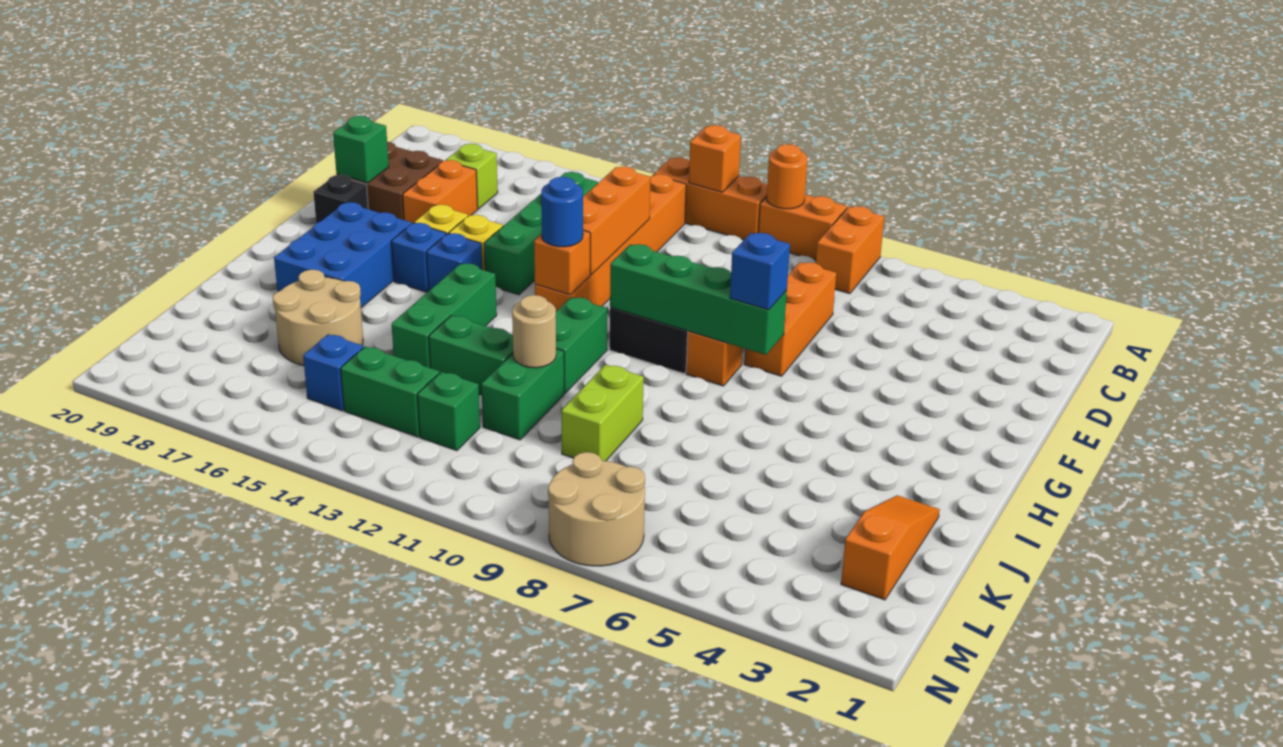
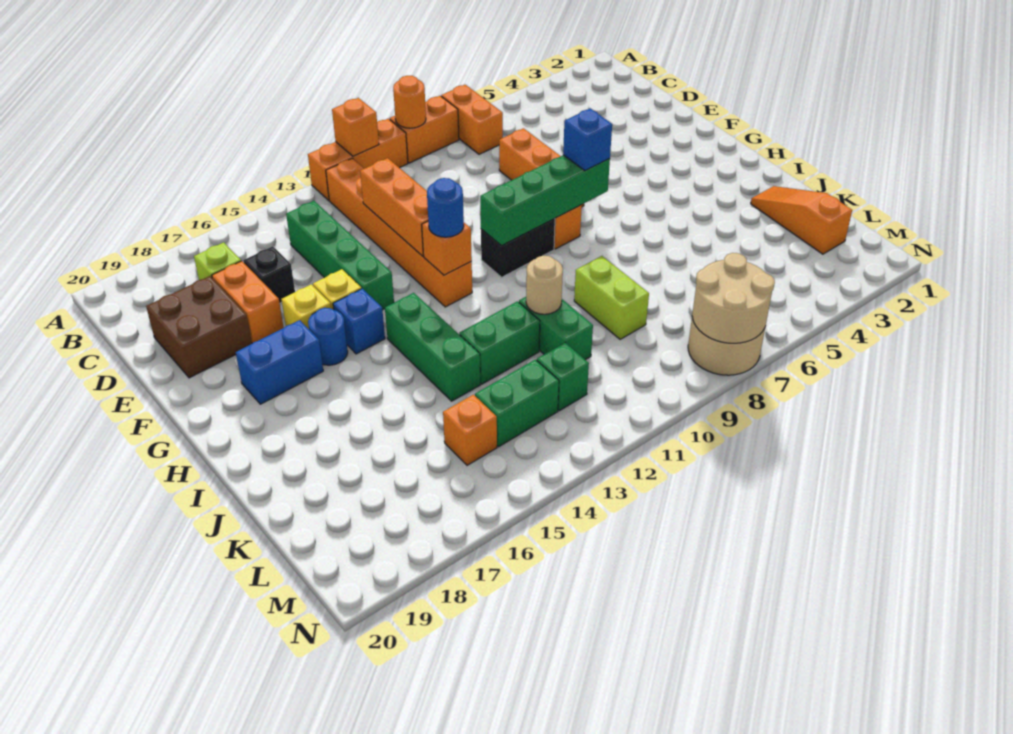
green brick E19 level 2 -> none
black brick F19 level 1 -> black brick D16 level 1
blue brick G16 level 1 -> blue round brick G16 level 1
blue brick G17:I18 level 1 -> blue brick G17:G18 level 1
green brick H11:I11 level 1 -> none
tan round brick J16:K17 level 1 -> tan round brick M7:N8 level 2
blue brick L15 level 1 -> orange brick L15 level 1

